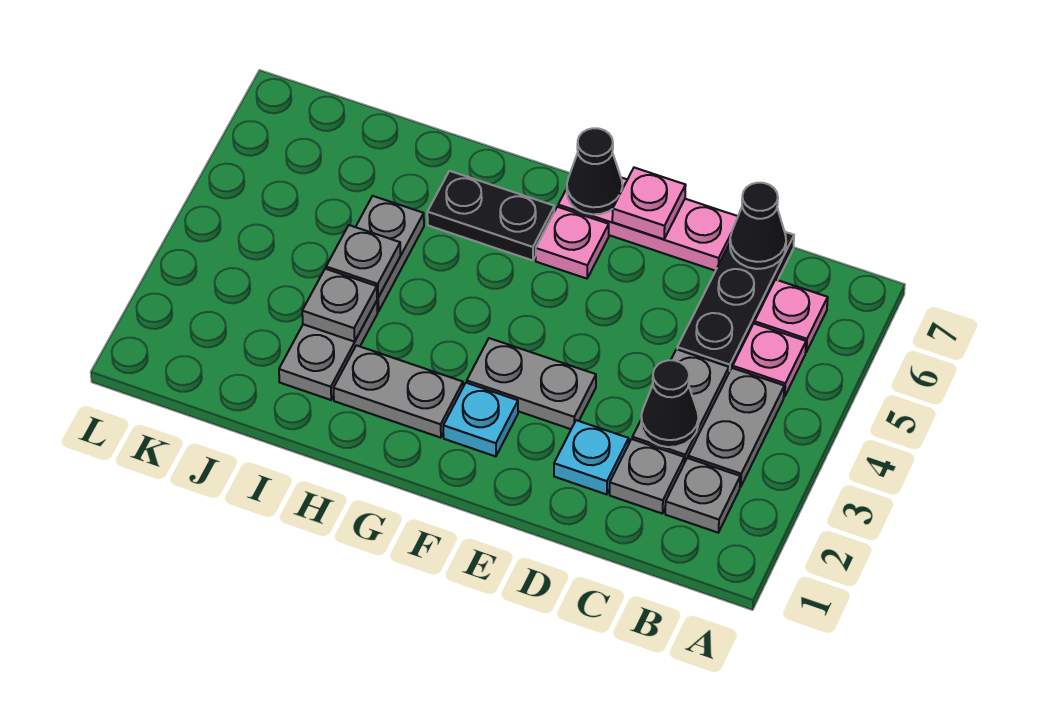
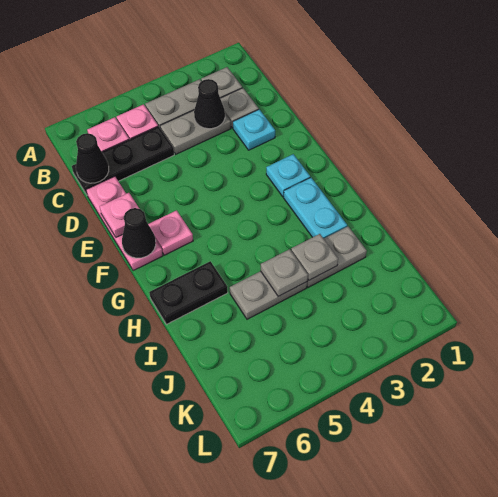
grey plate E3:F3 level 1 -> none
grey plate G2:H2 level 1 -> cyan plate G2:H2 level 1
black plate G6:H6 level 1 -> black plate H6:H7 level 1

